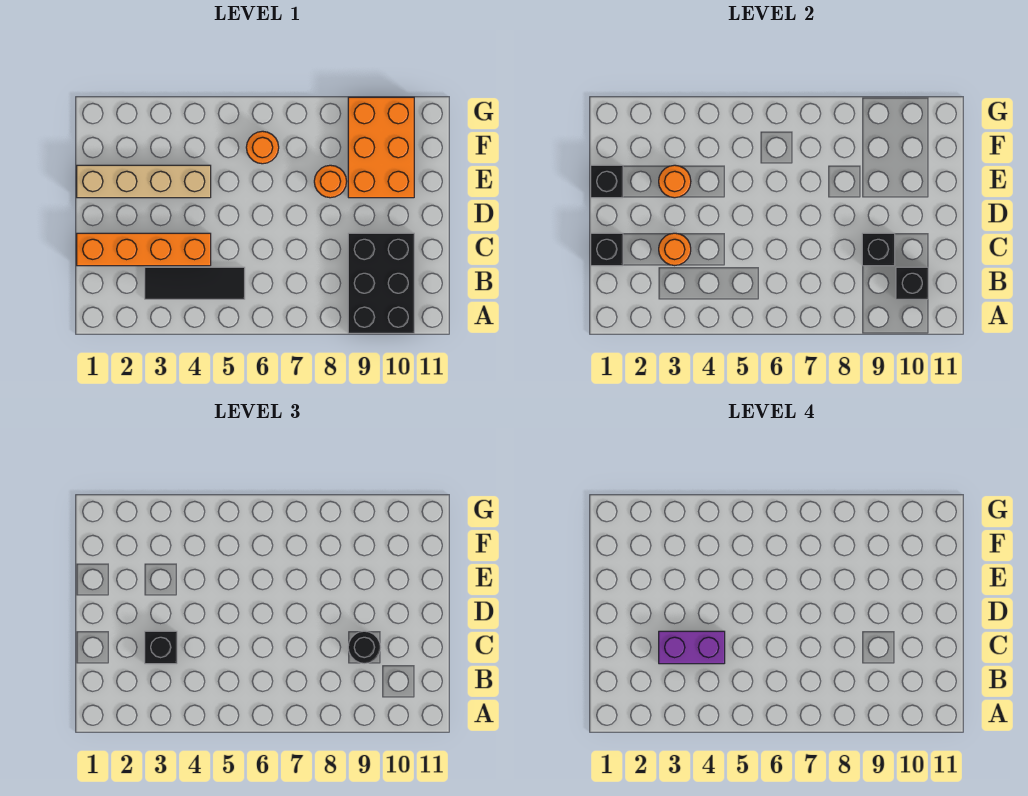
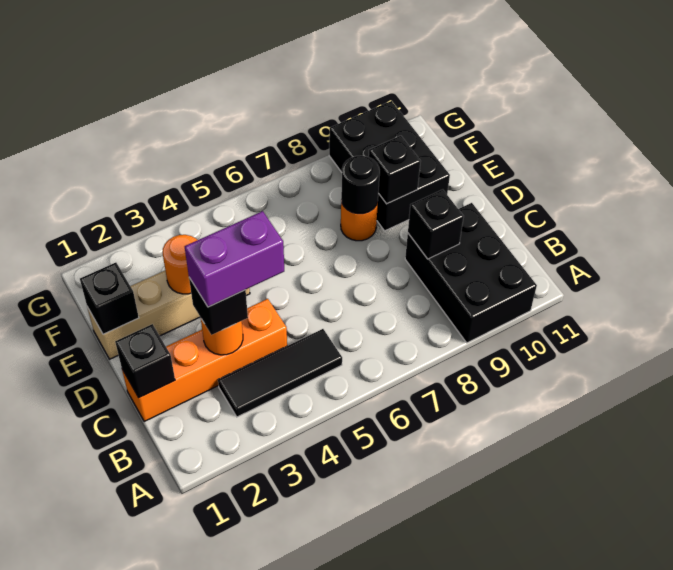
black brick B10 level 2 -> black brick E9 level 2
black round brick C9 level 3 -> black round brick E8 level 2
orange brick E9:G10 level 1 -> black brick E9:G10 level 1
orange round brick F6 level 1 -> none

